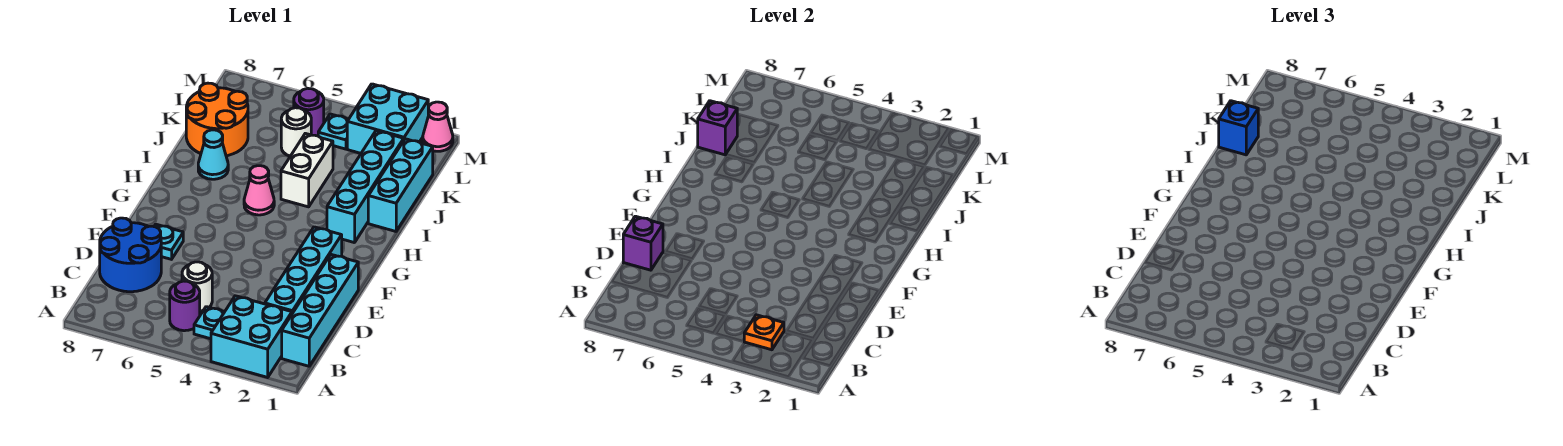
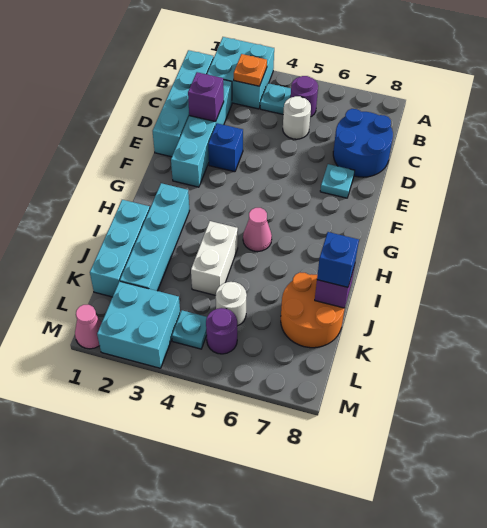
purple brick D8 level 2 -> purple brick D2 level 2
none -> blue brick E3 level 1
cyan cone I7 level 1 -> none

